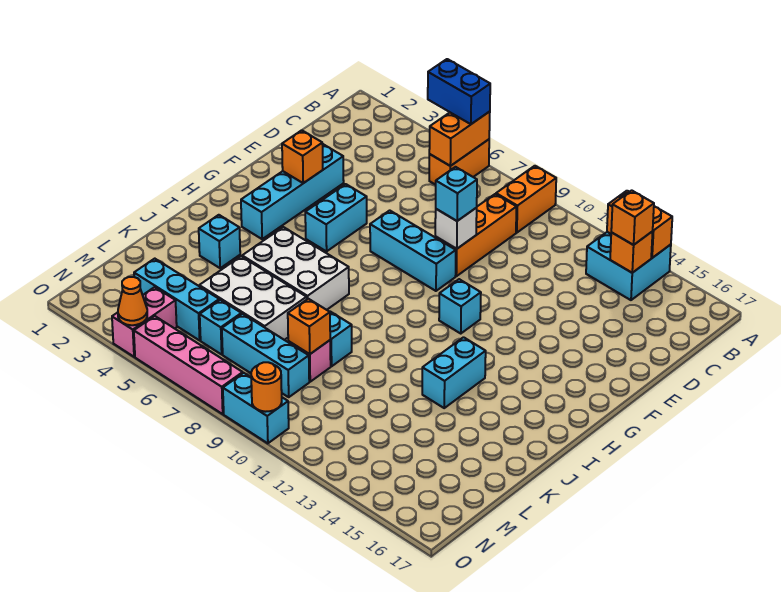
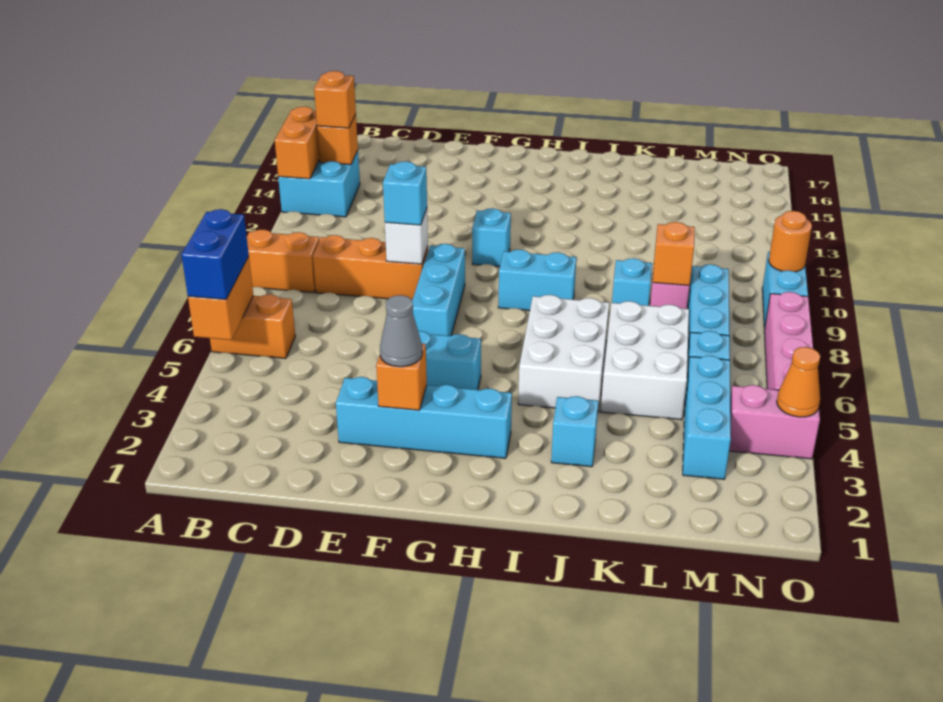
orange brick A6:B6 level 2 -> orange brick A5:A6 level 2
none -> grey cone F3 level 3
cyan brick I13:J13 level 1 -> cyan brick H9:I9 level 1

